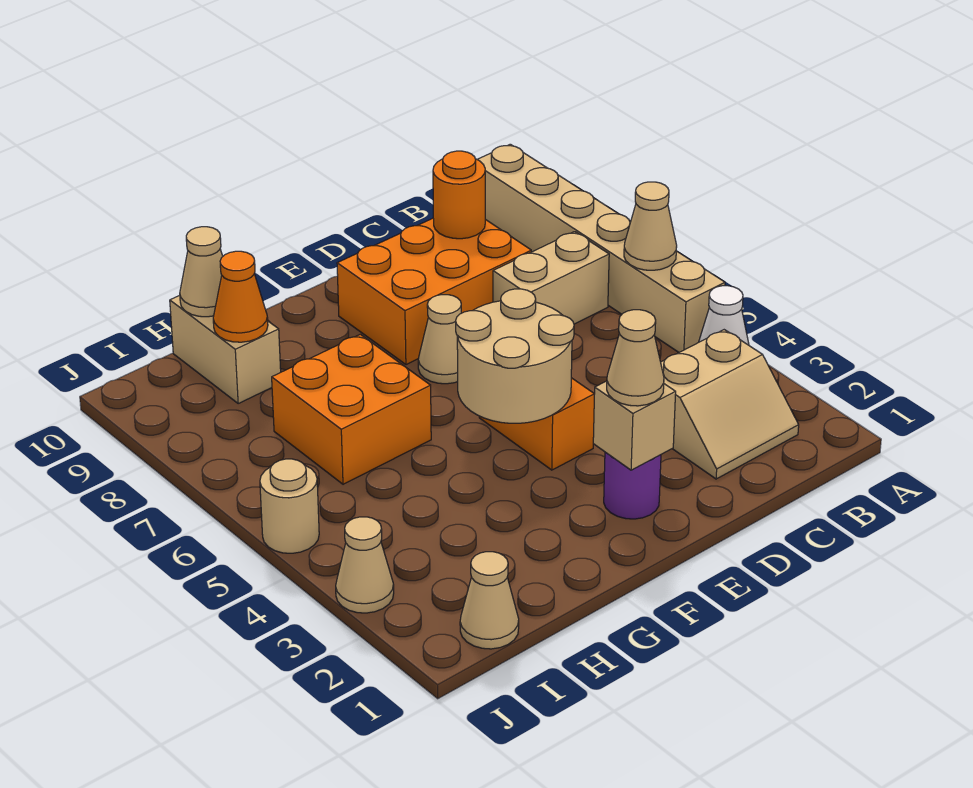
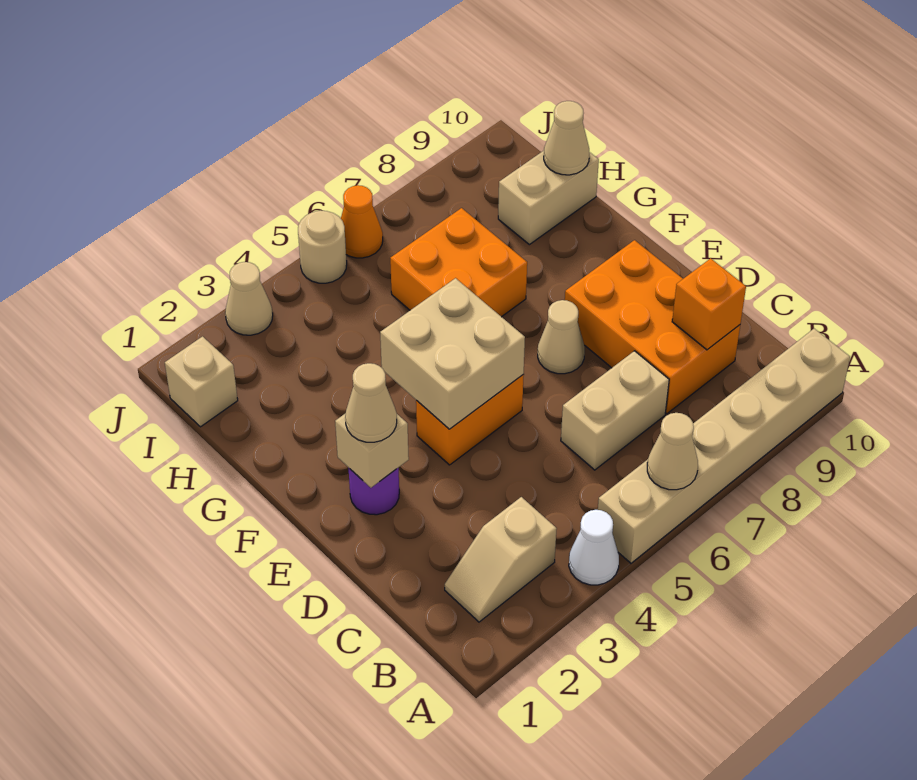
tan slope B2:C3 level 1 top 3 -> tan slope B2:B3 level 1 top 3
tan brick B7:C7 level 1 -> tan brick C6:C7 level 1
orange round brick C9 level 2 -> orange brick C9 level 2
tan round brick E4:F5 level 2 -> tan brick E4:F5 level 2
orange cone H9 level 2 -> orange cone J6 level 1
tan cone I1 level 1 -> tan brick I1 level 1

